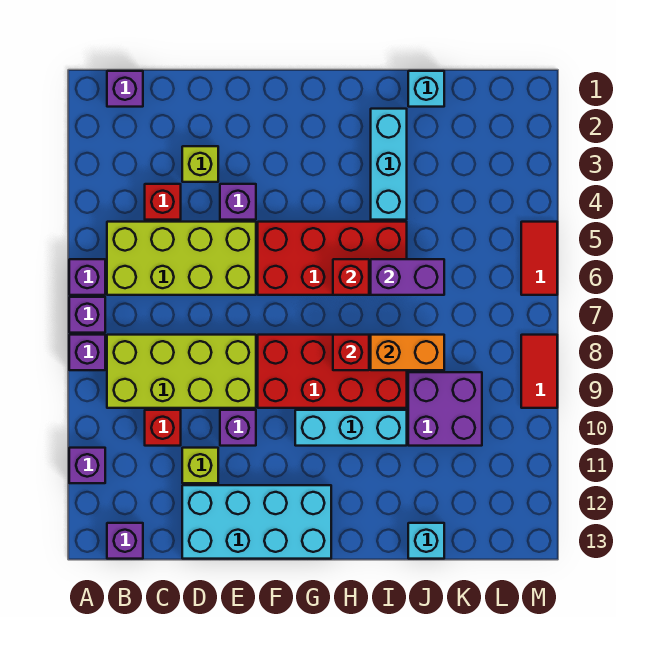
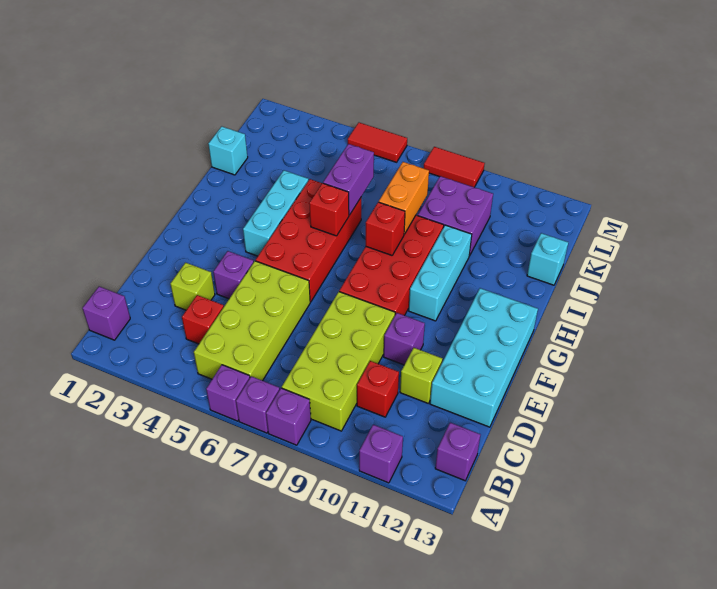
cyan brick I2:I4 level 1 -> cyan brick G4:I4 level 1

